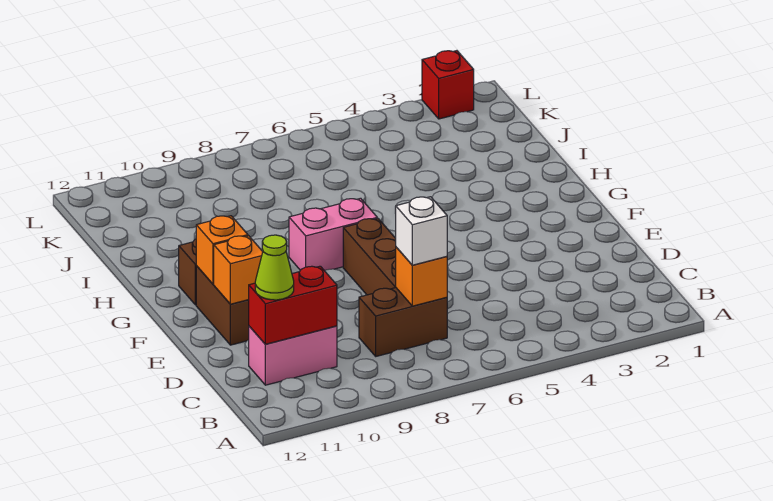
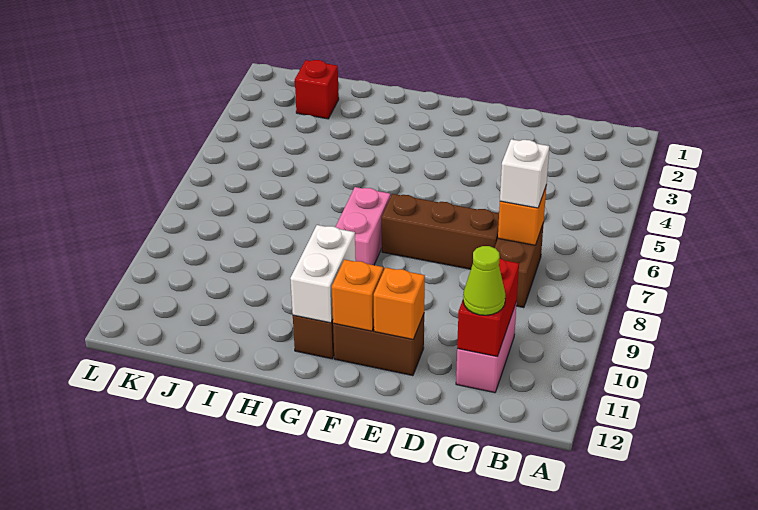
none -> white brick G10:G11 level 2
red brick L2 level 1 -> red brick J2 level 1

